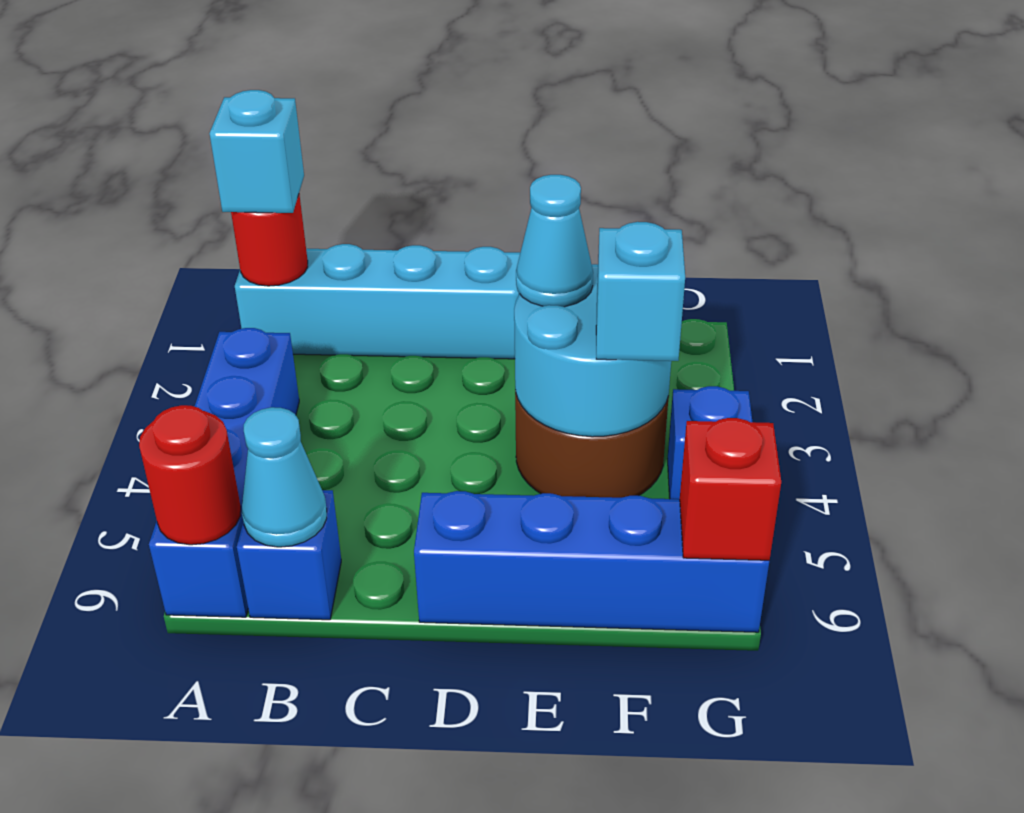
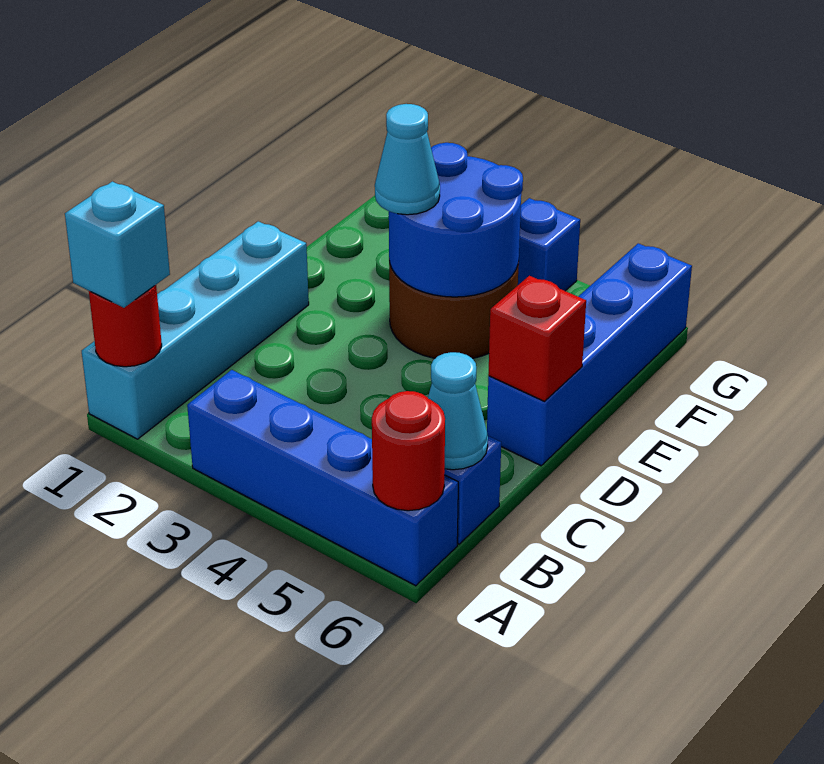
cyan round brick E3:F4 level 2 -> blue round brick E3:F4 level 2
cyan brick F4 level 3 -> none
red brick G6 level 2 -> red brick D6 level 2

